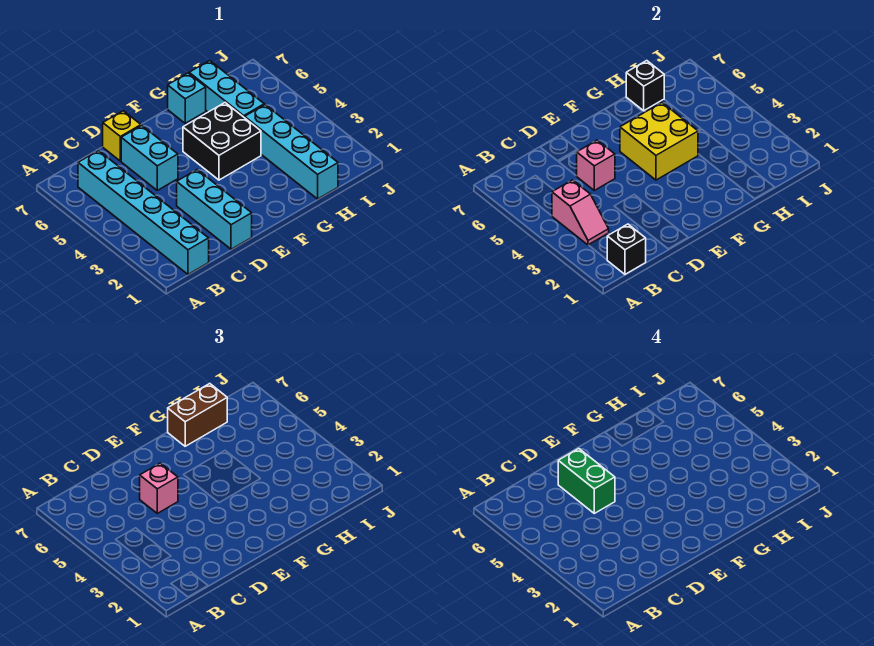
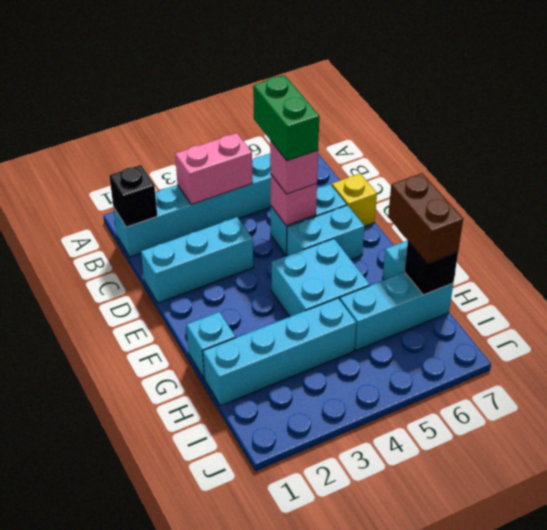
pink slope B3:B4 level 2 top 4 -> pink brick B3:B4 level 2
green brick D5:D6 level 4 -> green brick C5:D5 level 4
none -> cyan brick E5:E6 level 1
black brick F4:G5 level 1 -> cyan brick F4:G5 level 1
yellow brick F4:G5 level 2 -> none
none -> cyan brick G1 level 1

